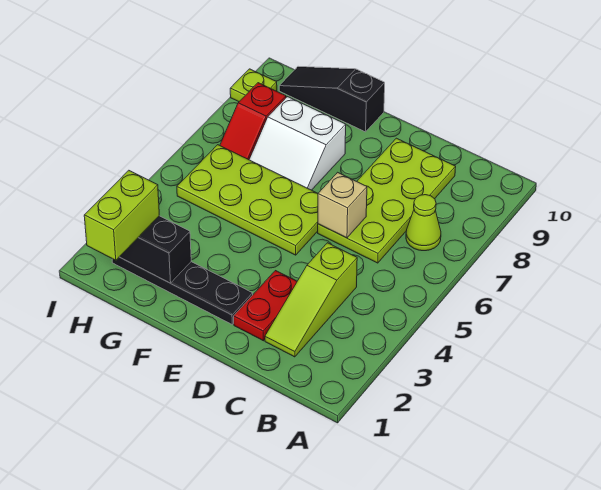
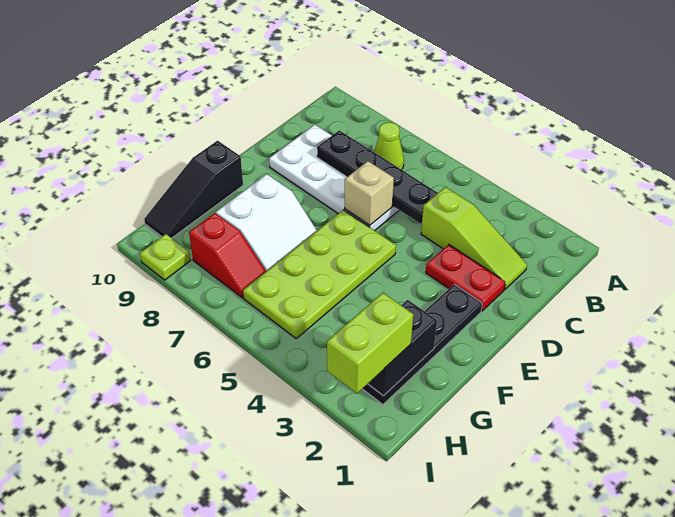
none -> black plate C5:C8 level 2
lime plate C6:D9 level 1 -> white plate C6:D9 level 1
lime brick H1:H2 level 3 -> lime brick H2:I2 level 3

